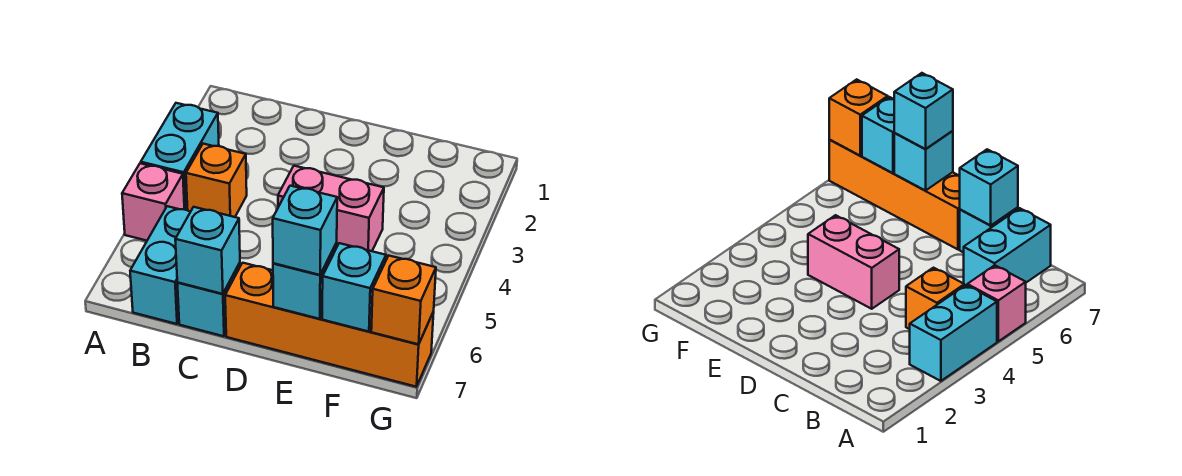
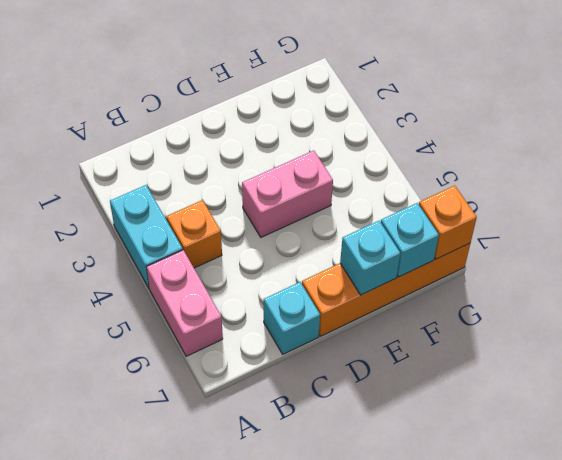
pink brick A5 level 1 -> pink brick A5:A6 level 1
cyan brick B6:B7 level 1 -> none
cyan brick C7 level 2 -> none
cyan brick E7 level 3 -> none

